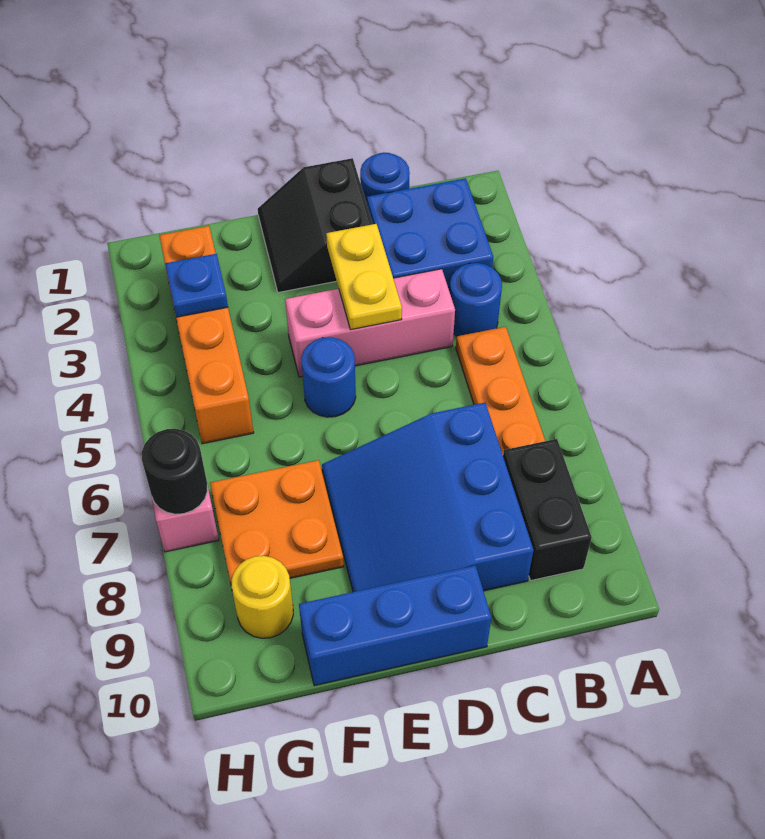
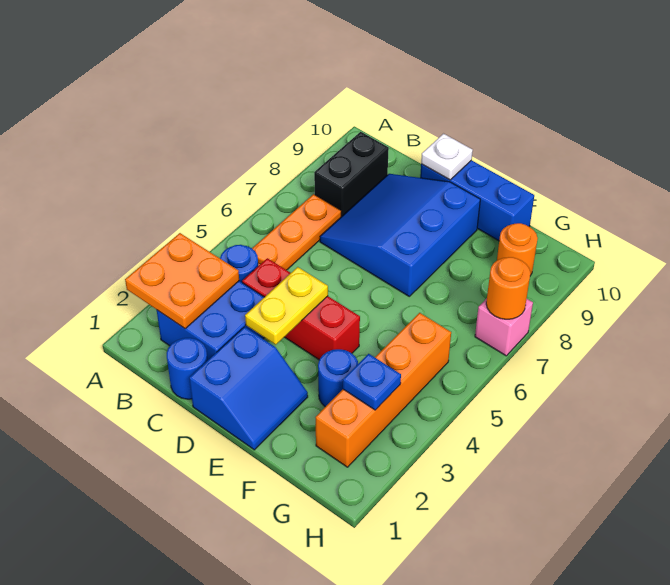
pink brick C4:E4 level 1 -> red brick C4:E4 level 1
blue slope C7:E9 level 1 top C -> blue slope C7:E9 level 1 top E
black slope D1:E2 level 1 top D -> blue slope D1:E2 level 1 top D
none -> white plate D10 level 2
blue round brick E5 level 1 -> blue round brick F3 level 1
orange plate F7:G8 level 1 -> orange plate A2:B3 level 2
yellow round brick G9 level 1 -> orange round brick G9 level 1
black round brick H7 level 2 -> orange round brick H7 level 2

